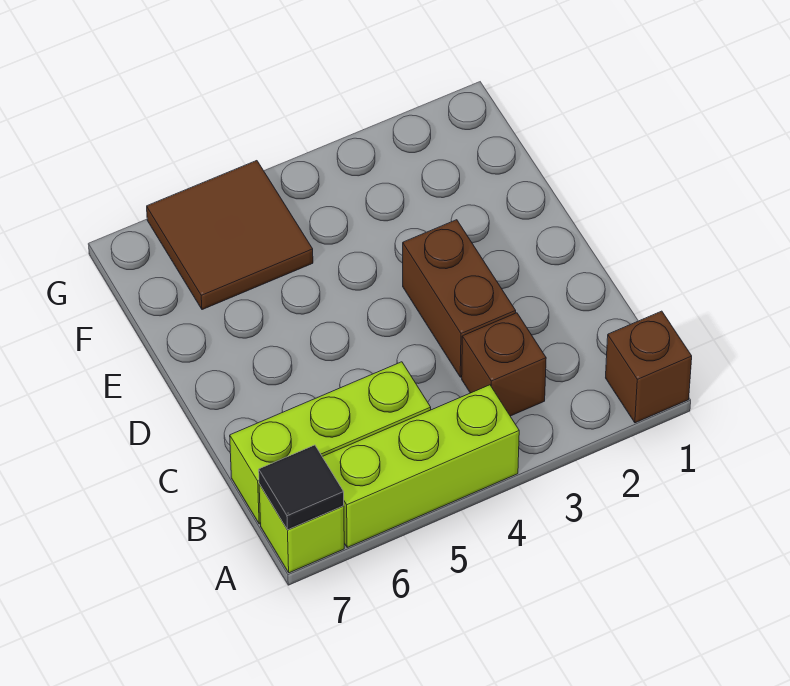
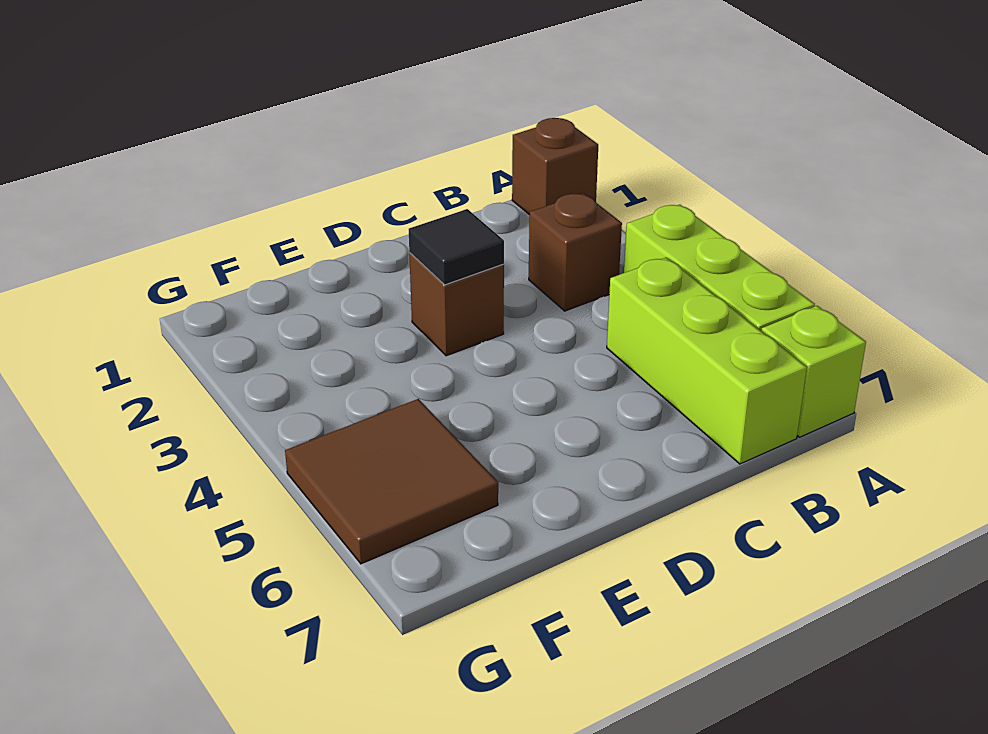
black tile A7 level 2 -> black tile D3 level 2
brown brick C3:D3 level 1 -> brown brick D3 level 1

